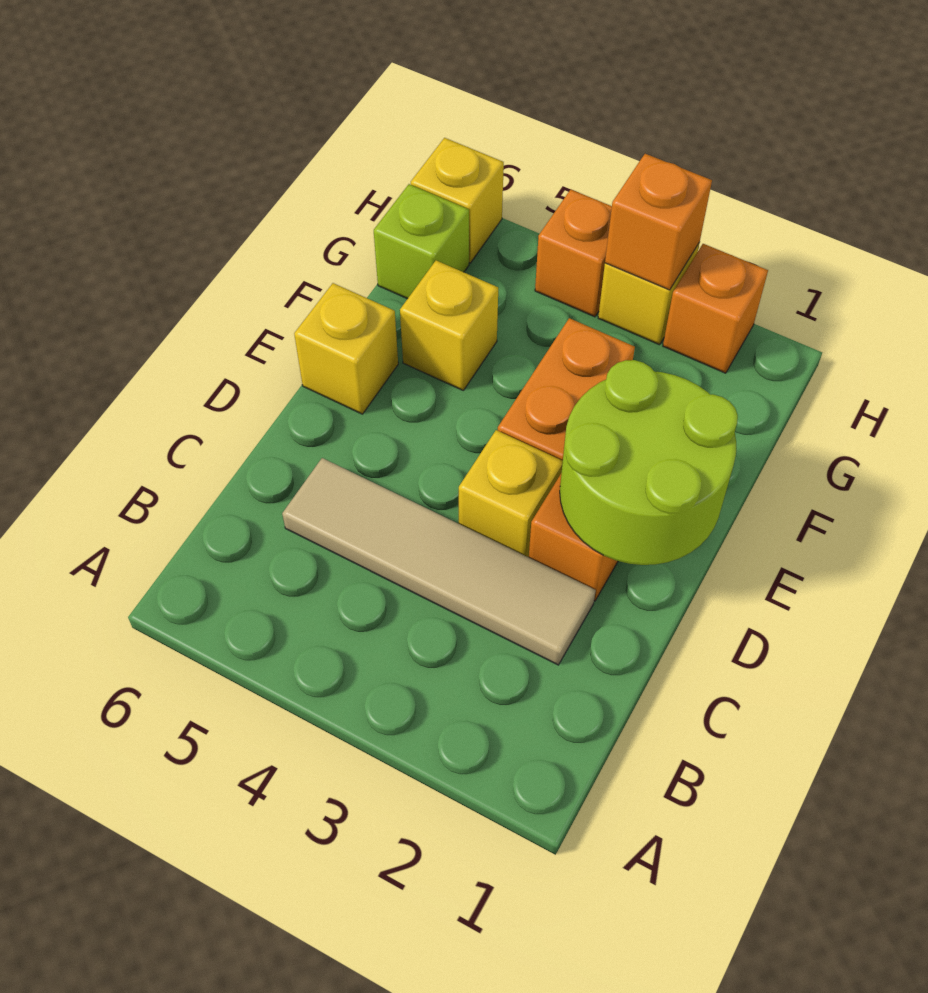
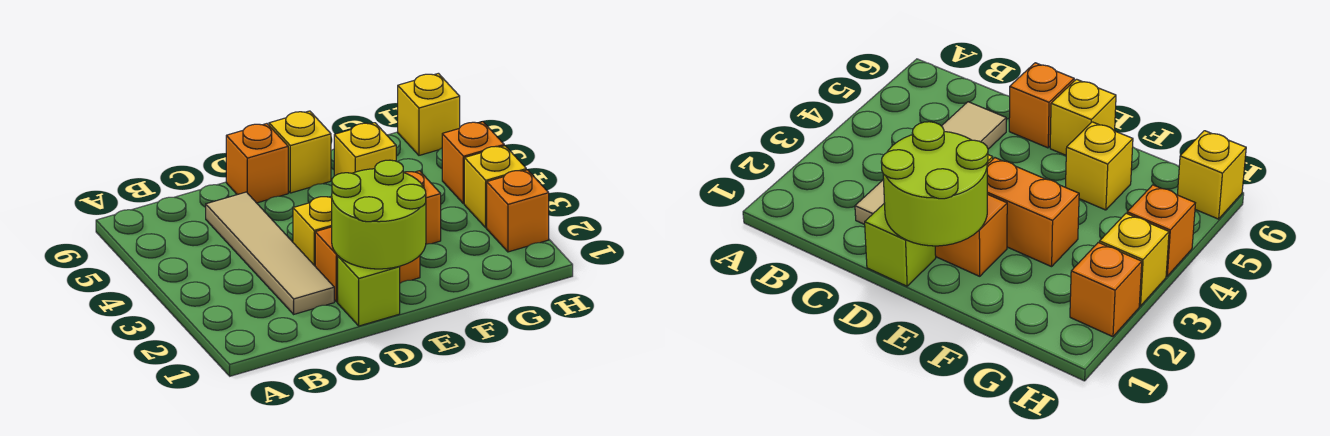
lime brick G6 level 1 -> lime brick D1 level 1
orange brick H3 level 2 -> orange brick D6 level 1

